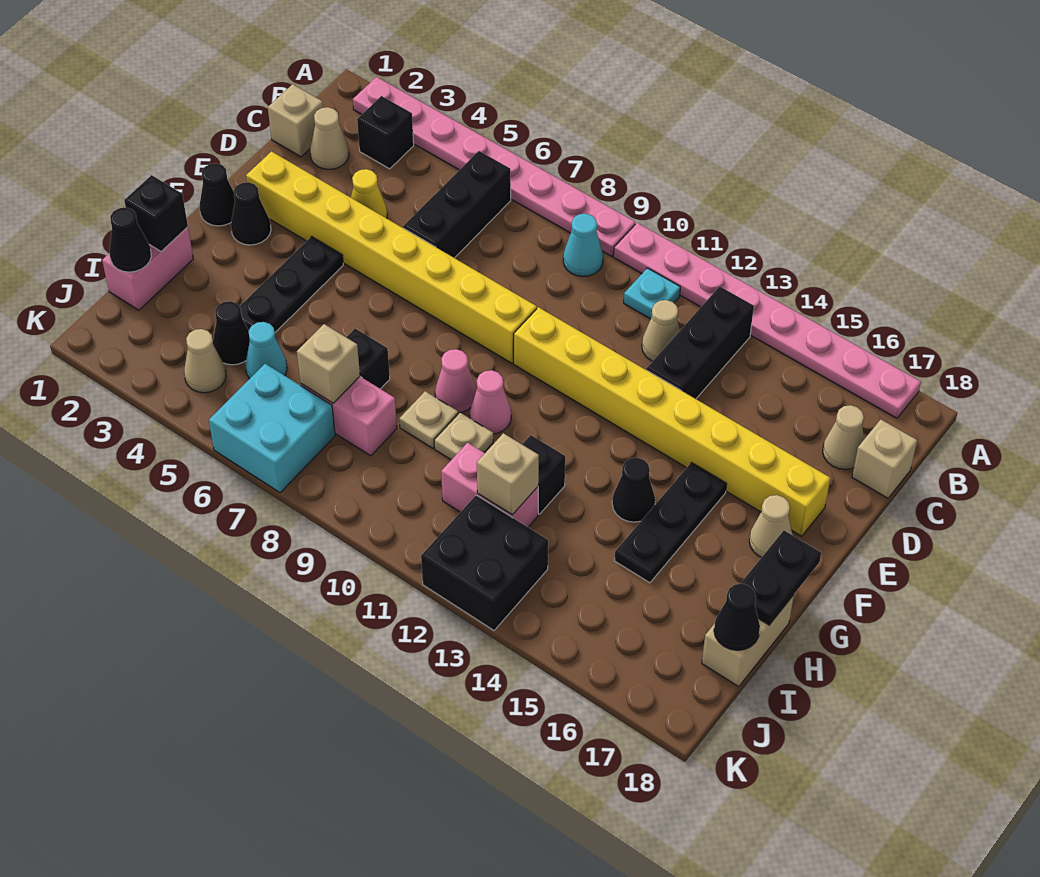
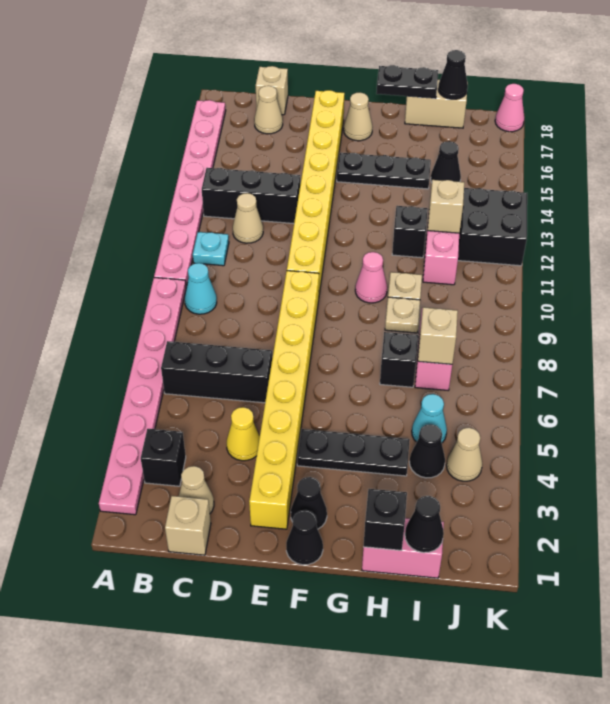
pink cone G9 level 1 -> pink cone K18 level 1
black cone G14 level 1 -> black cone I15 level 1
cyan brick J6:K7 level 1 -> none

